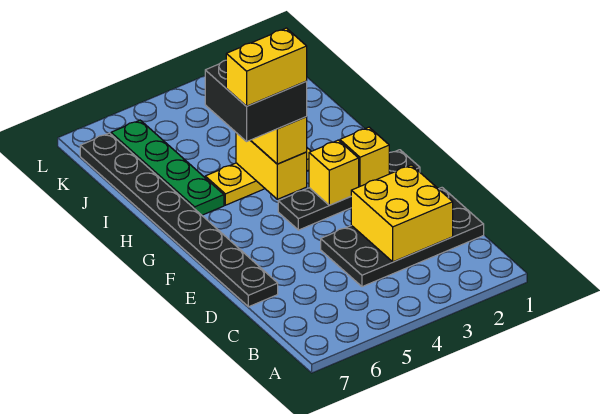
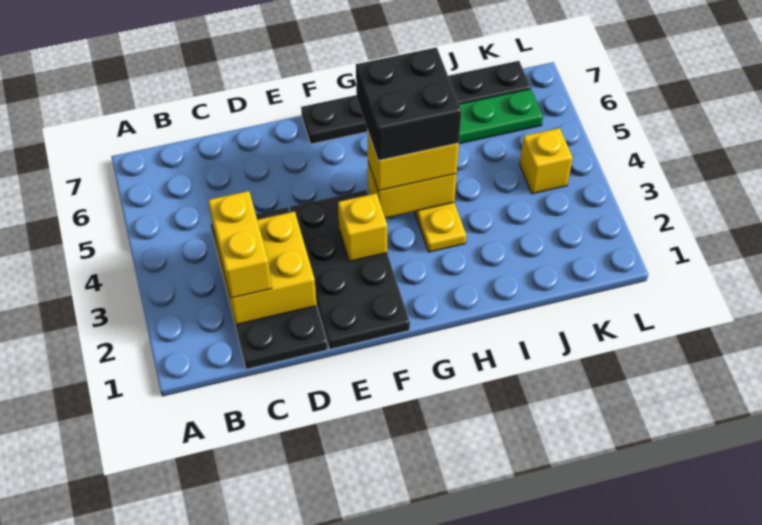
black plate D7:K7 level 1 -> black plate F7:K7 level 1
black plate F1:F4 level 1 -> black plate E1:F4 level 1
yellow brick F2 level 2 -> yellow brick K4 level 1
yellow brick G4:G5 level 5 -> yellow brick C2:C3 level 3

